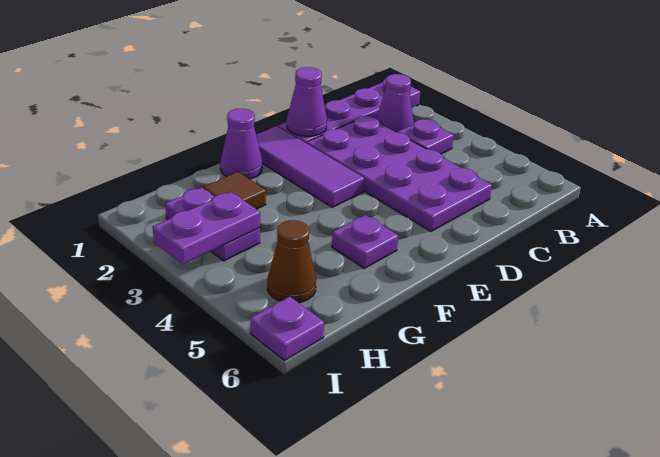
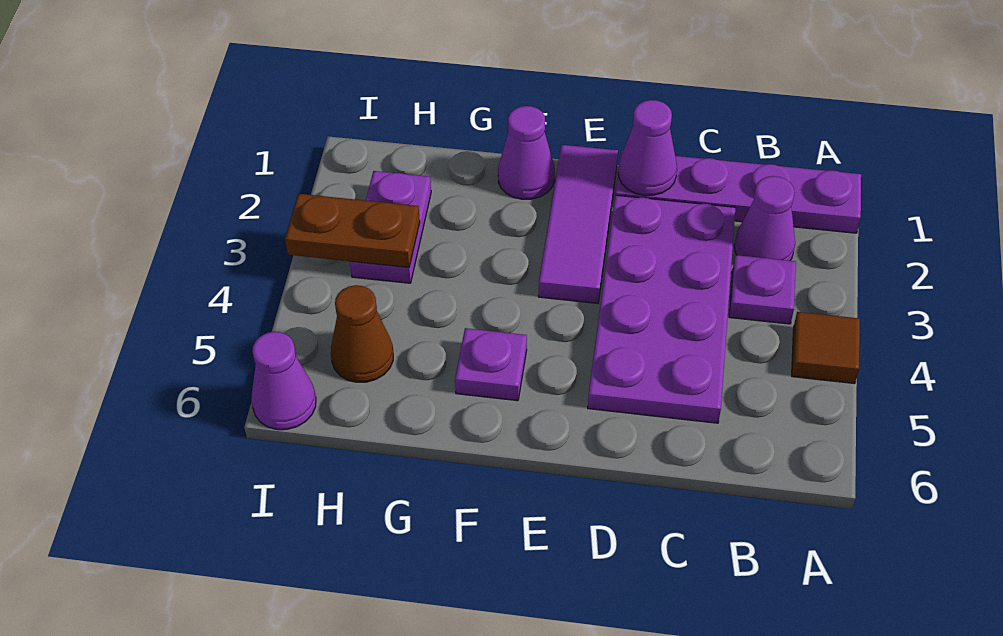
brown tile G2 level 1 -> brown tile A4 level 1
purple plate H3:I3 level 2 -> brown plate H3:I3 level 2
purple plate I6 level 1 -> purple cone I6 level 1

